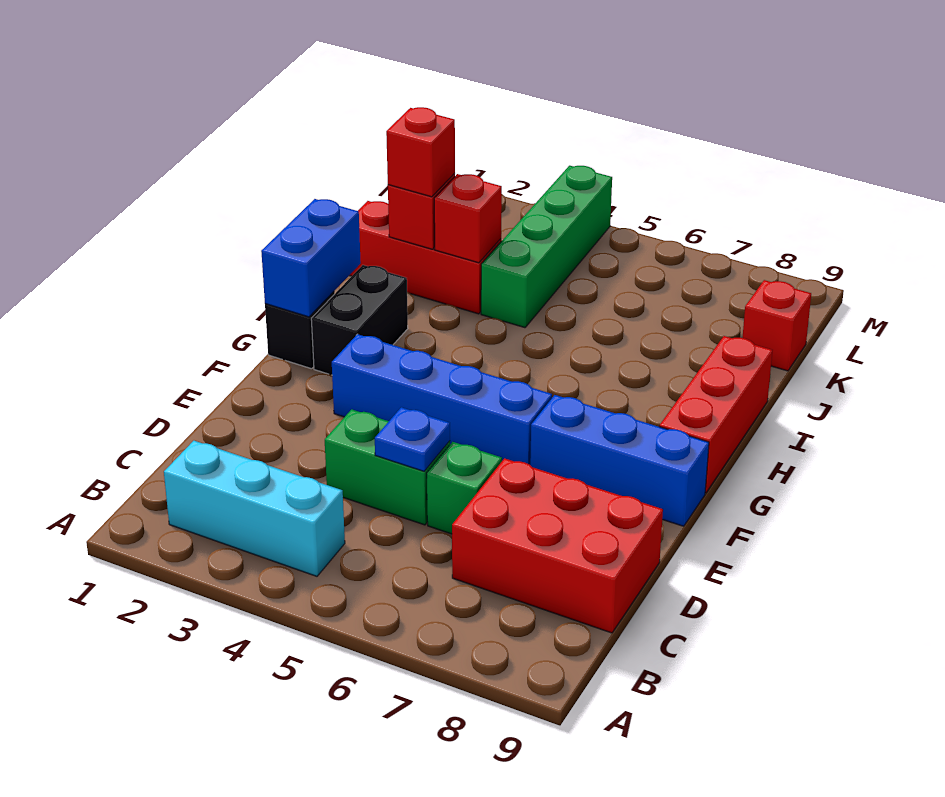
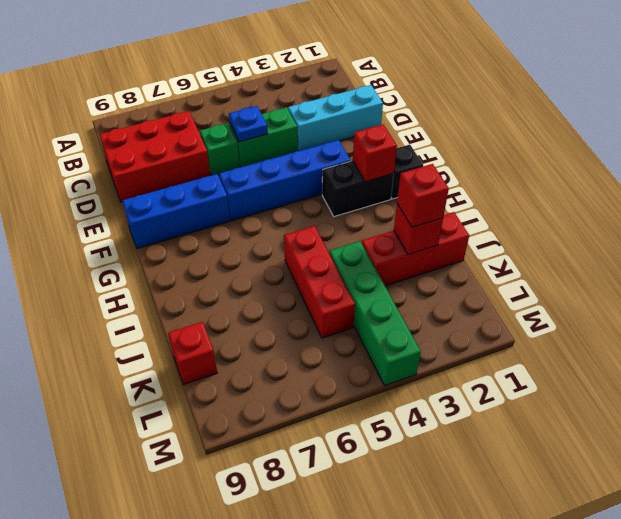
cyan brick B2:B4 level 1 -> cyan brick D1:D3 level 1
blue brick G1:H1 level 2 -> none
black brick G2:H2 level 1 -> black brick G2:G3 level 1
red brick G9:I9 level 1 -> red brick I5:K5 level 1
red brick J3 level 2 -> red brick G2 level 2

